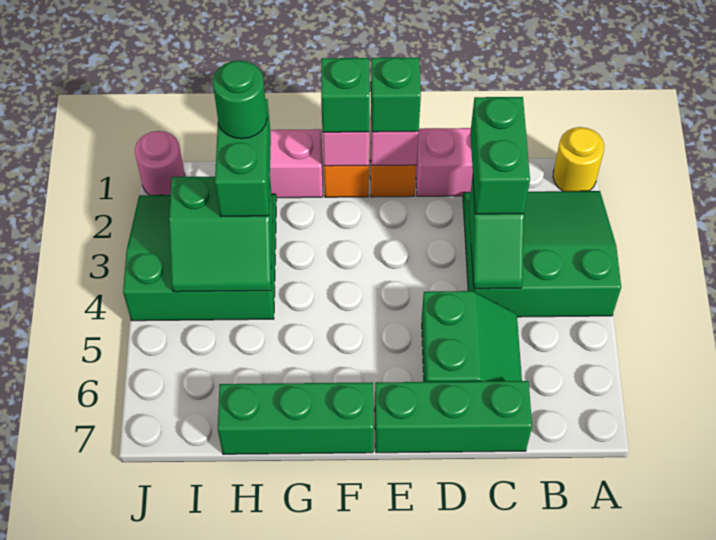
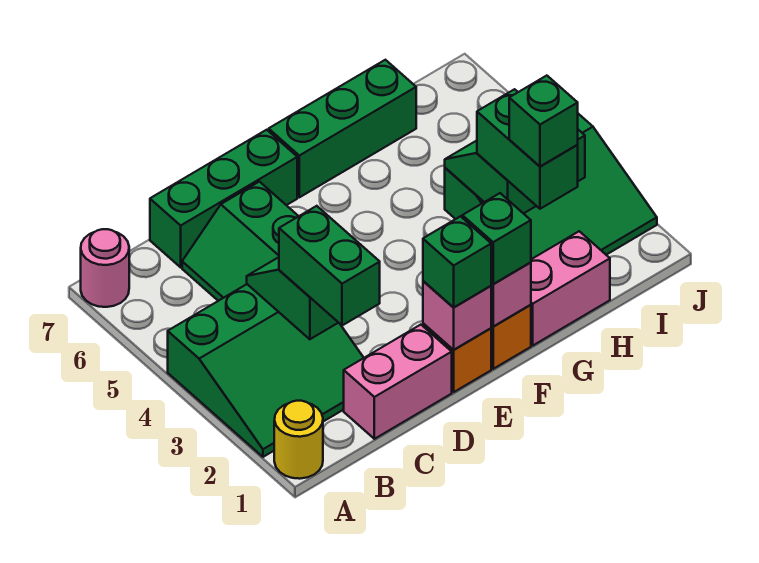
green round brick H2 level 4 -> green brick H2 level 4
pink round brick J1 level 1 -> pink round brick A7 level 1

